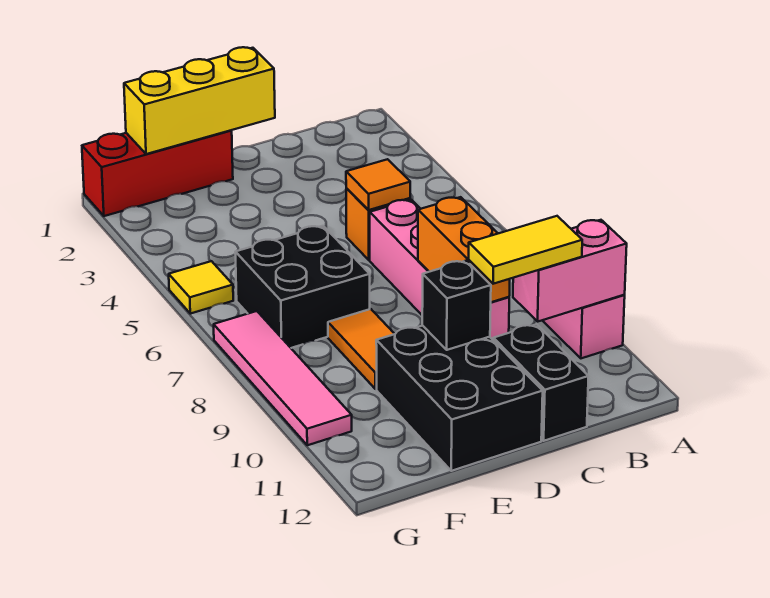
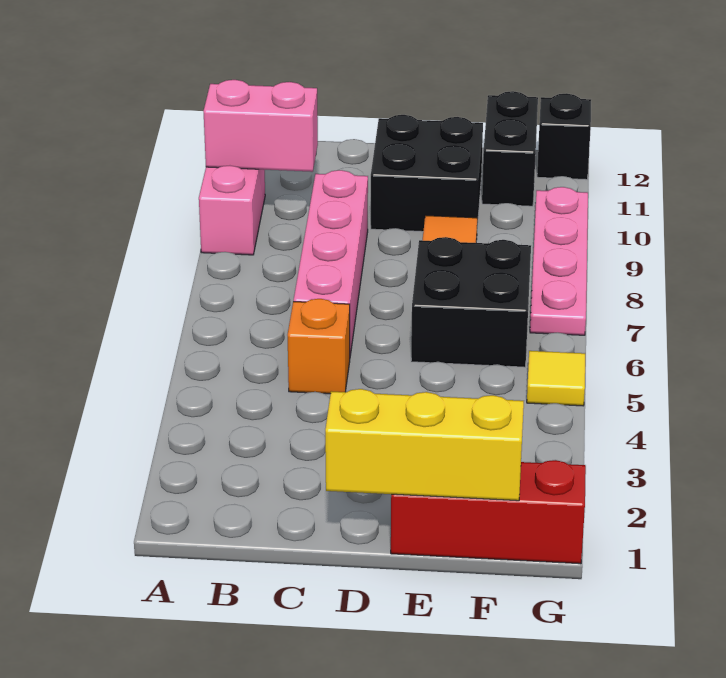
yellow tile B10:C10 level 3 -> none
orange tile C5 level 2 -> none
orange brick C8:C9 level 2 -> none
black brick C11:C12 level 1 -> black brick F11:F12 level 1
black brick D10:E12 level 1 -> black brick D10:E11 level 1
black brick D10 level 2 -> black brick G12 level 1
pink tile G7:G10 level 1 -> pink plate G7:G10 level 1

